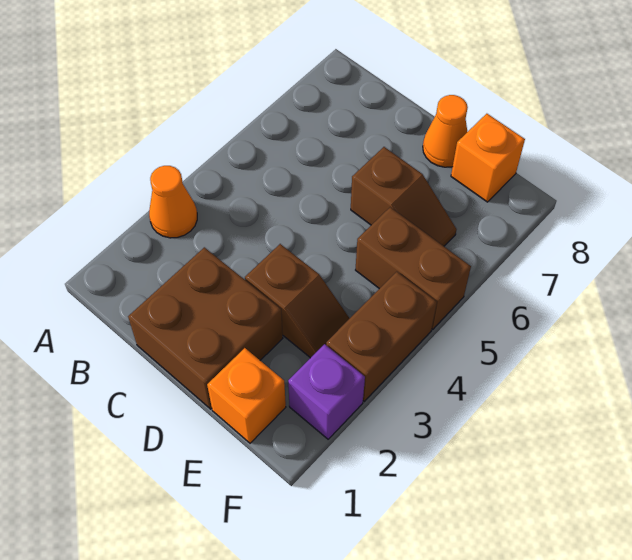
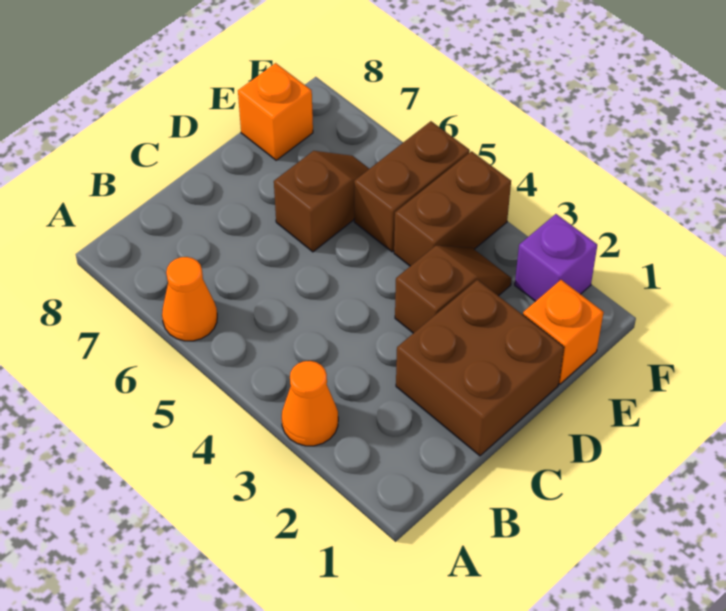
orange cone D8 level 1 -> orange cone A6 level 1
brown brick F3:F4 level 1 -> brown brick E4:F4 level 1

